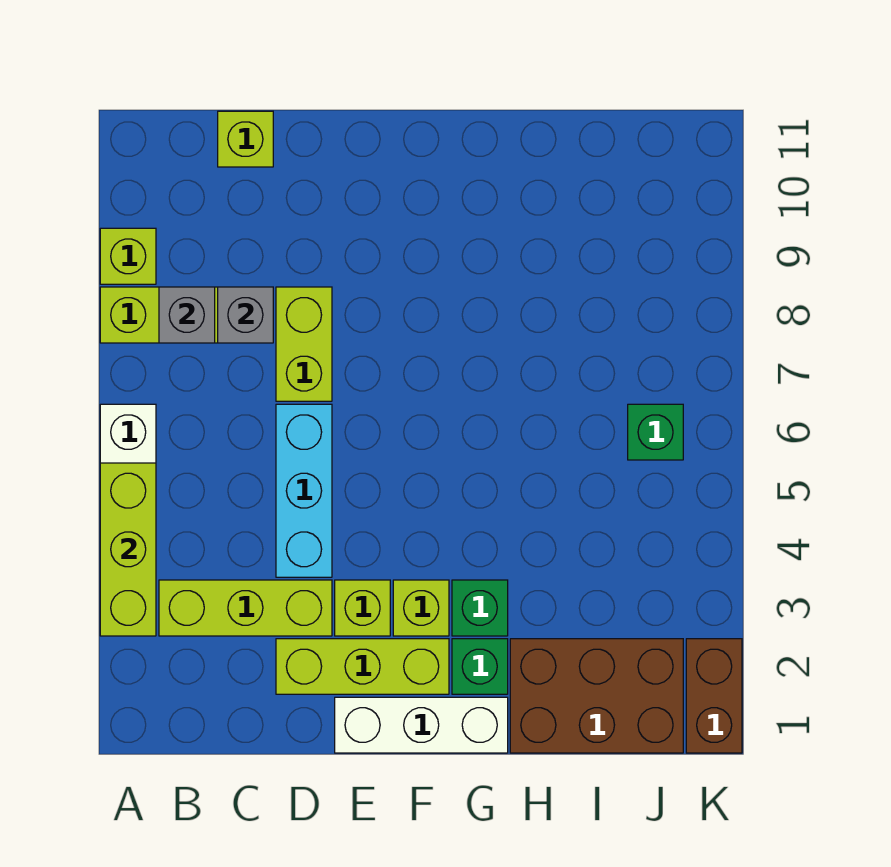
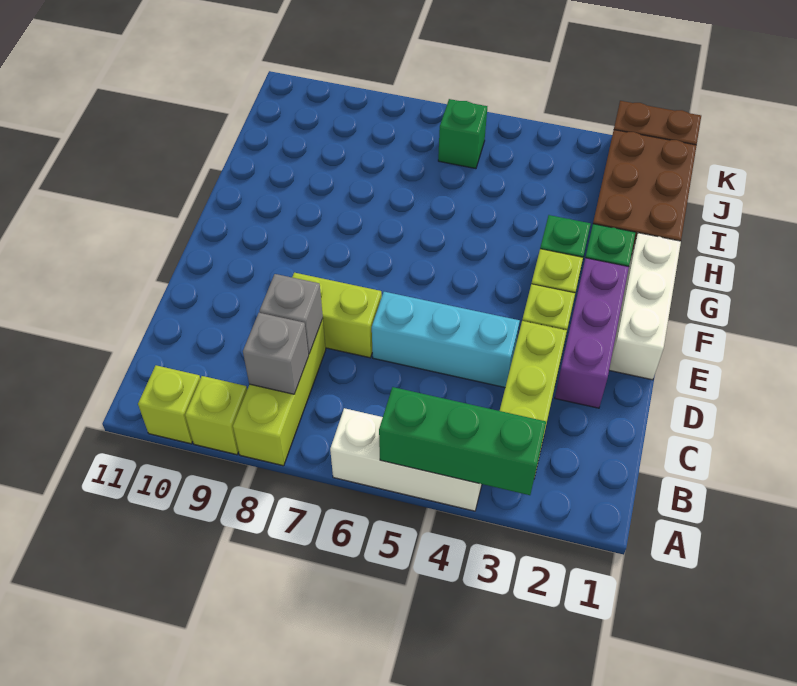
lime brick A3:A5 level 2 -> green brick A3:A5 level 2
lime brick C11 level 1 -> lime brick A10 level 1
lime brick D2:F2 level 1 -> purple brick D2:F2 level 1

